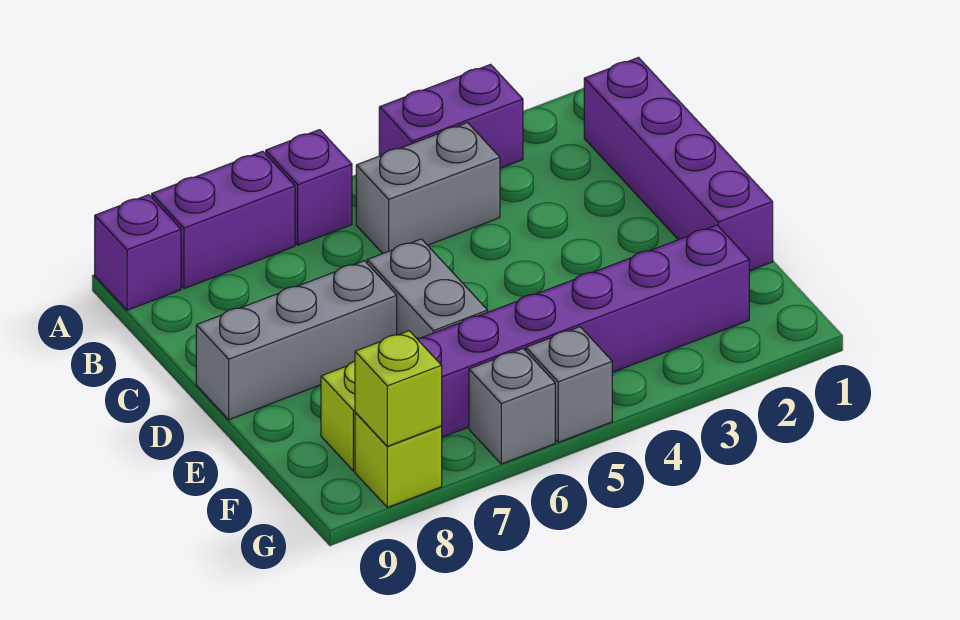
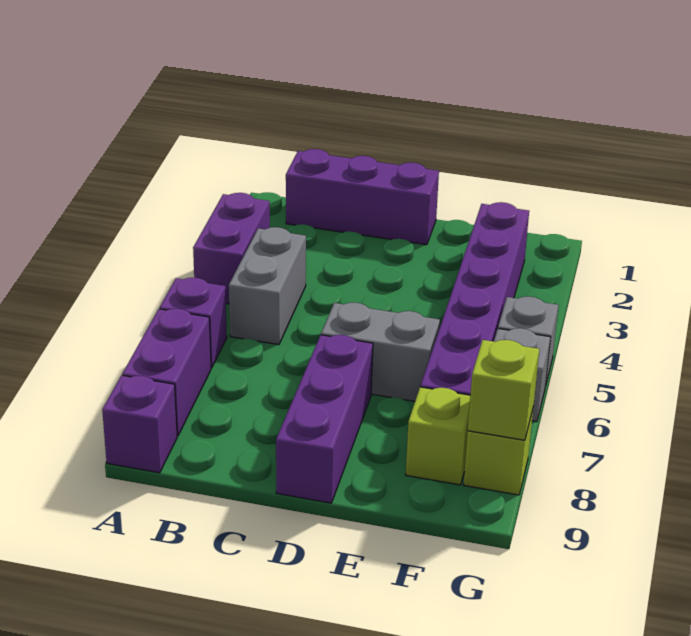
purple brick B1:E1 level 1 -> purple brick B1:D1 level 1
grey brick D7:D9 level 1 -> purple brick D7:D9 level 1

